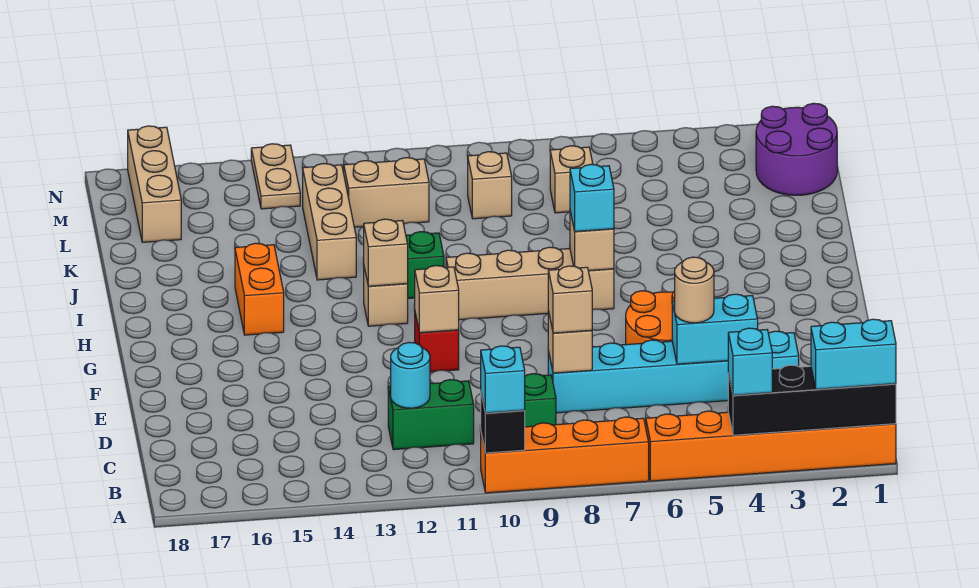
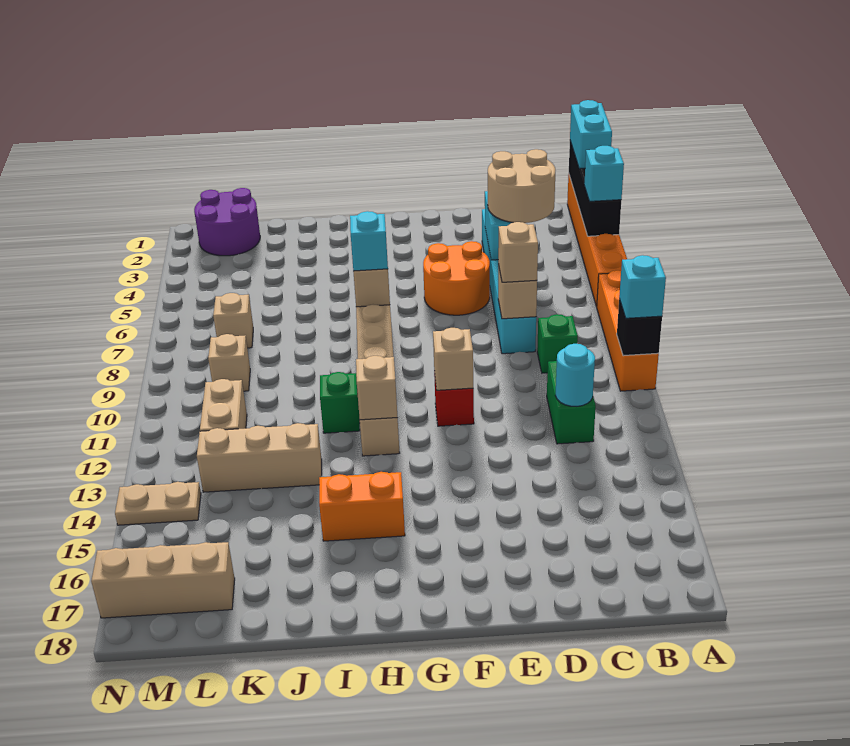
tan round brick D5 level 3 -> tan round brick C4:D5 level 3

